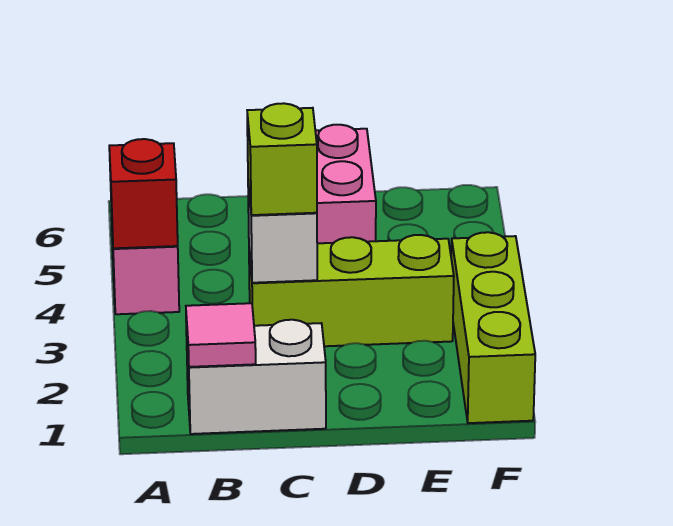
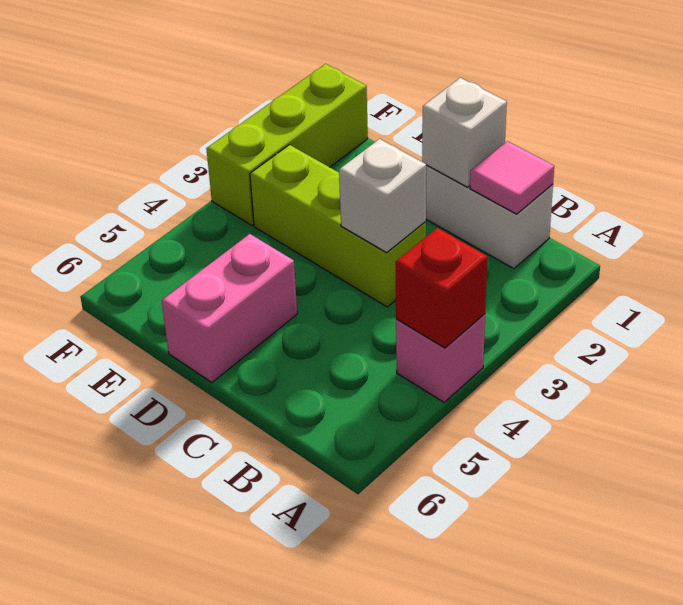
none -> white brick C1 level 2
lime brick C3 level 3 -> none

